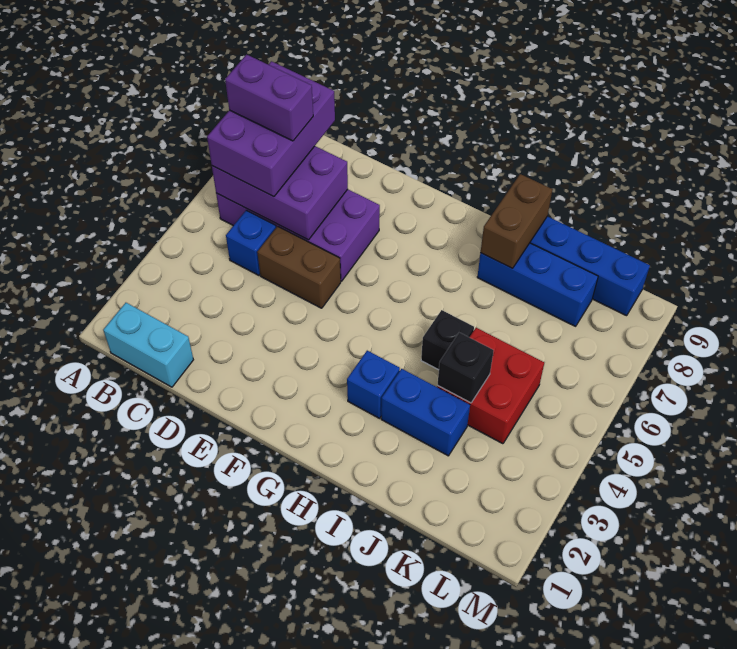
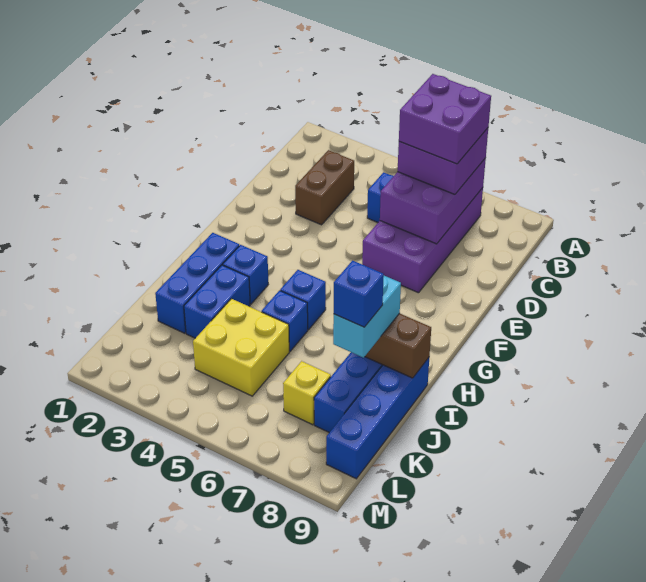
cyan brick B1:C1 level 1 -> cyan brick I8:J8 level 3
purple brick B6:C8 level 3 -> purple brick B6:C7 level 3
purple brick B7:C7 level 4 -> purple brick B6:C7 level 4
brown brick D5:E5 level 1 -> brown brick C3:D3 level 1
none -> blue brick H2:J2 level 1
none -> blue brick H5 level 1
black brick I5 level 1 -> blue brick I5 level 1
red brick J4:K5 level 1 -> yellow brick J4:K5 level 1
black brick J4 level 2 -> none
none -> blue brick J8 level 4
none -> yellow brick K7 level 1

